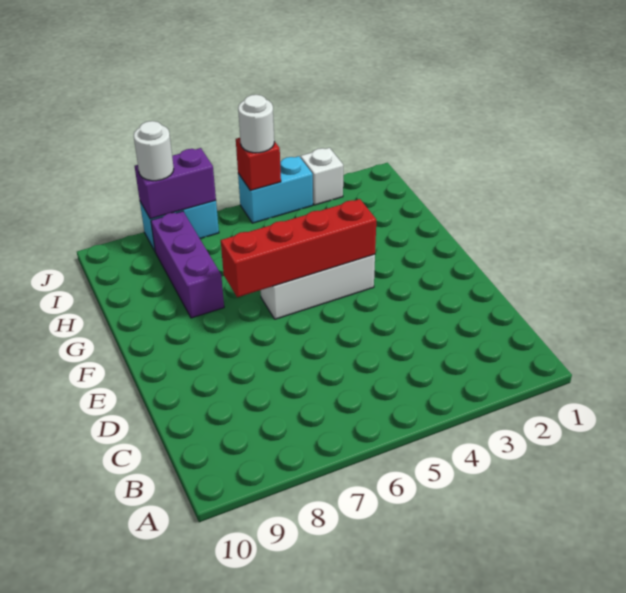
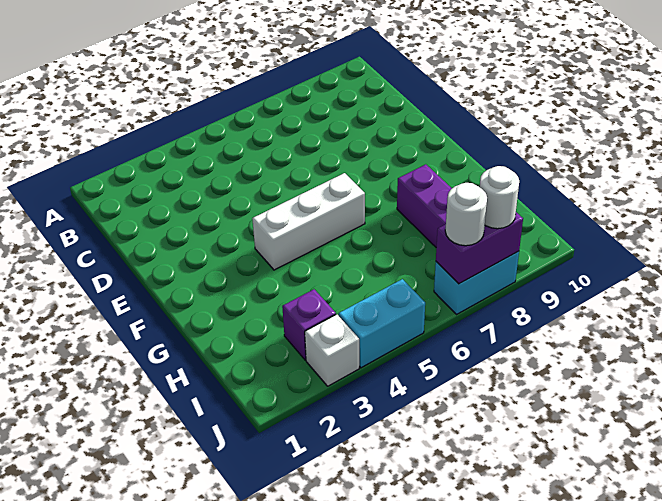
red brick F4:F7 level 2 -> none
none -> purple brick I3 level 1
red brick J5 level 2 -> none
white round brick J5 level 3 -> white round brick J7 level 3

